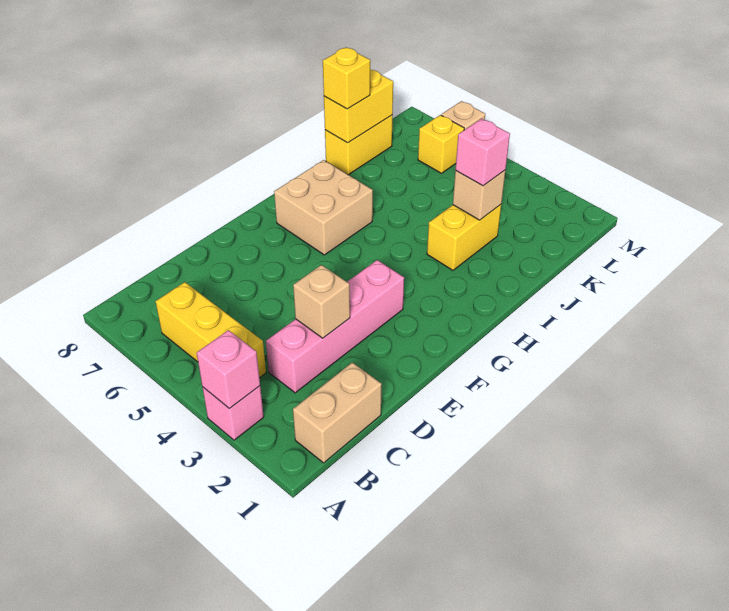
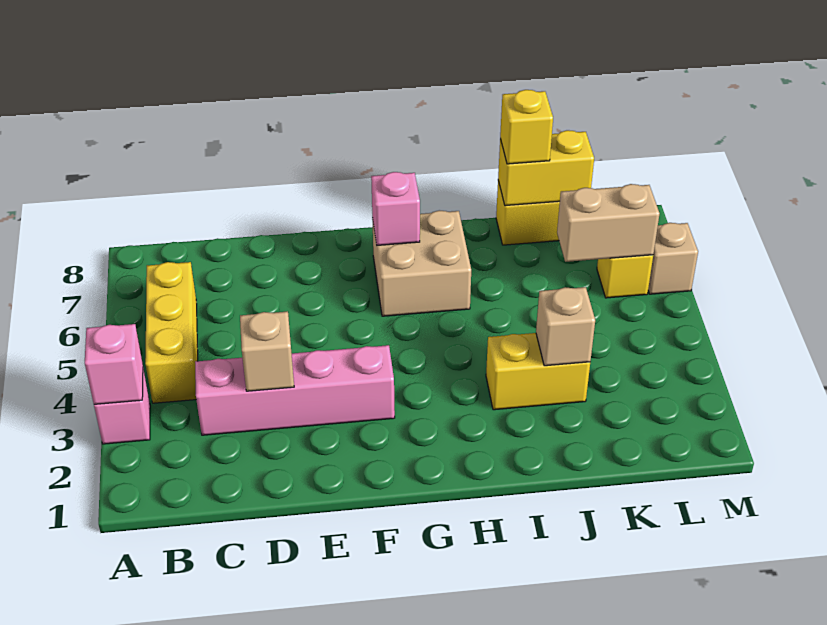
tan brick B1:C1 level 1 -> tan brick K6:L6 level 2
pink brick J3 level 3 -> pink brick G7 level 2

